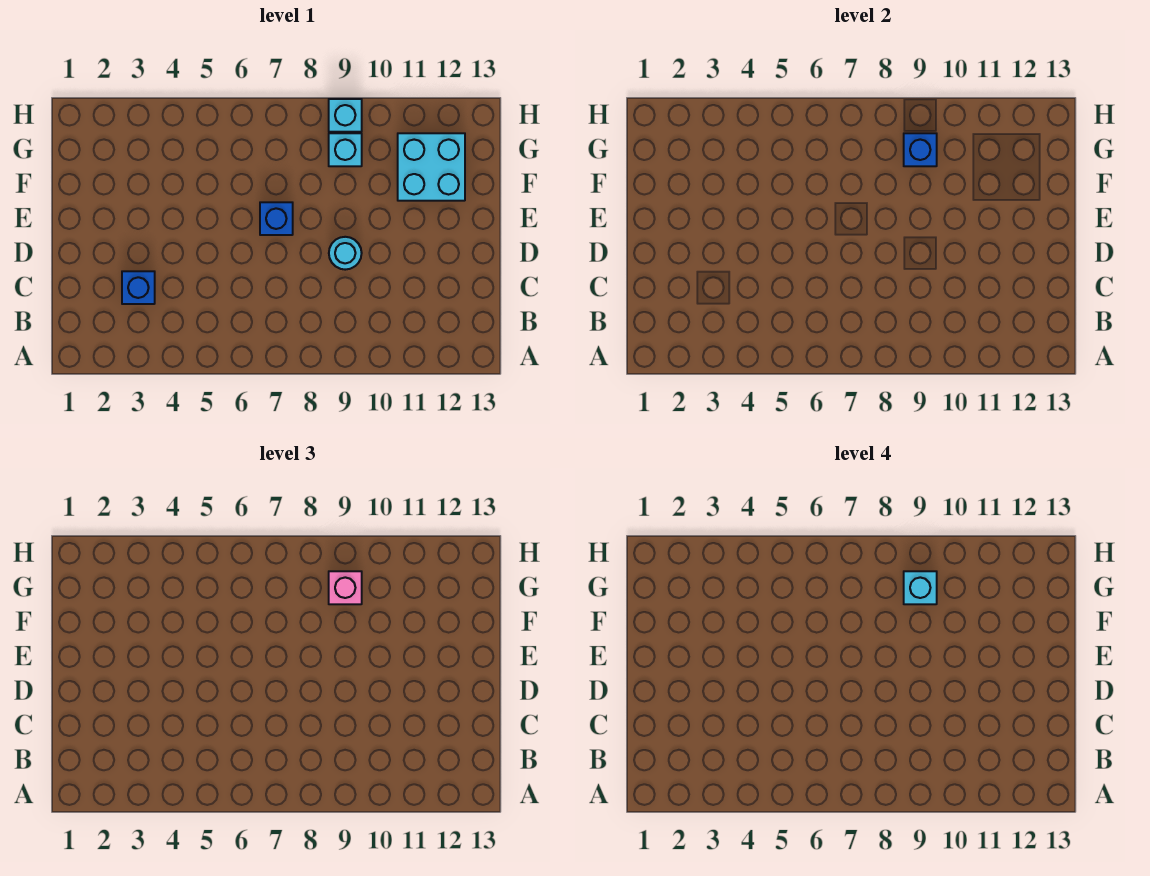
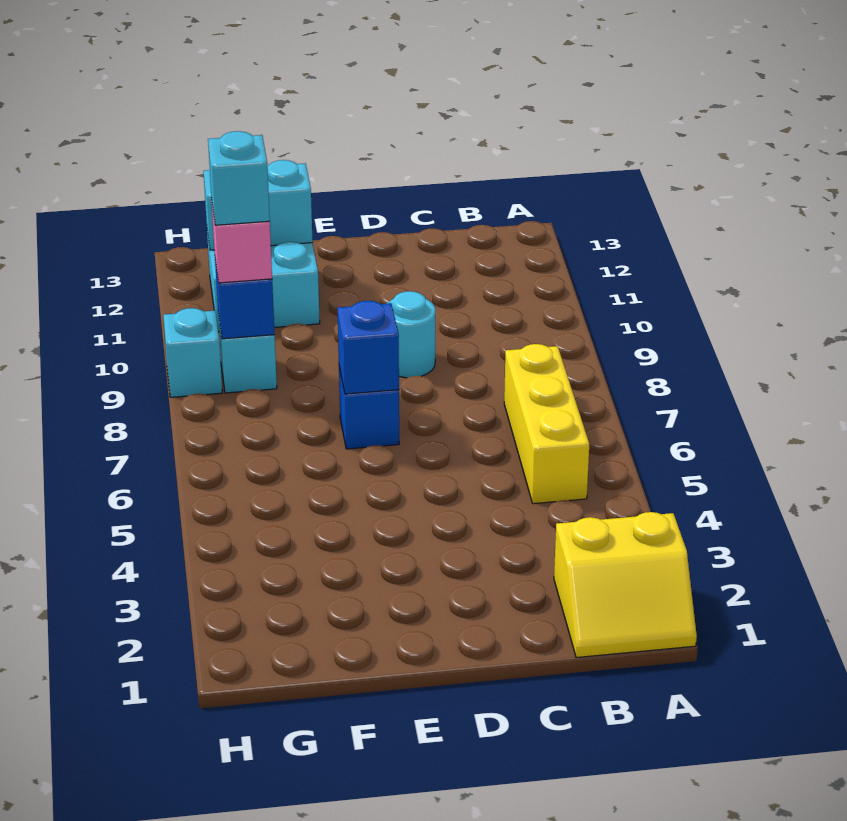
none -> yellow slope A1:B2 level 1 top 2
none -> yellow brick B5:B7 level 1
blue brick C3 level 1 -> blue brick E7 level 2
none -> cyan brick F12:G12 level 2

